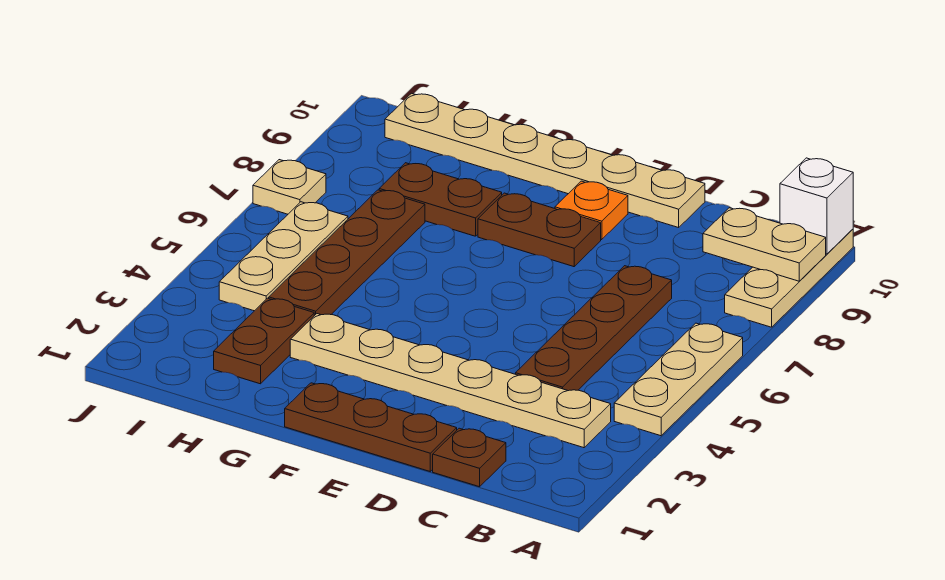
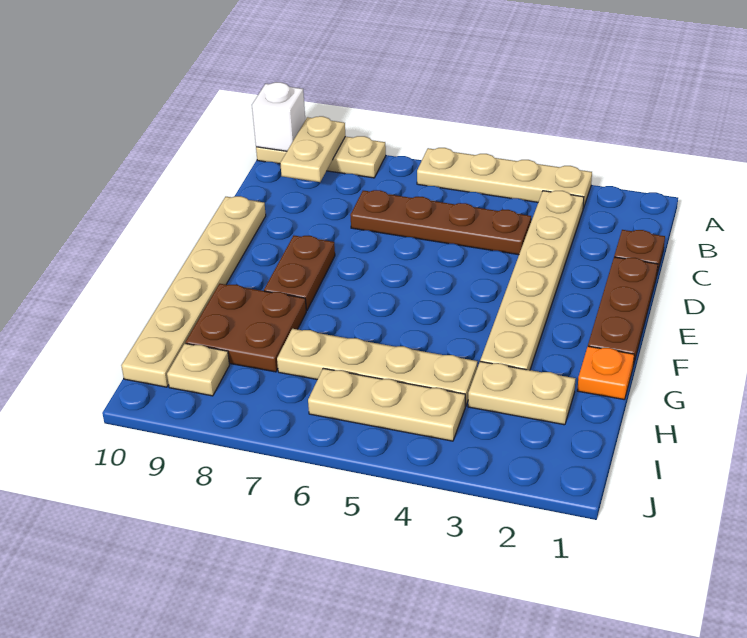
tan plate A4:A6 level 1 -> tan plate A3:A6 level 1
orange plate E9 level 1 -> orange plate G1 level 1
brown plate G8:H8 level 1 -> brown plate G8:H9 level 1
brown plate H2:H3 level 1 -> tan plate H2:H3 level 1
brown plate H4:H7 level 1 -> tan plate H4:H7 level 1
tan plate J7 level 1 -> tan plate I9 level 1

